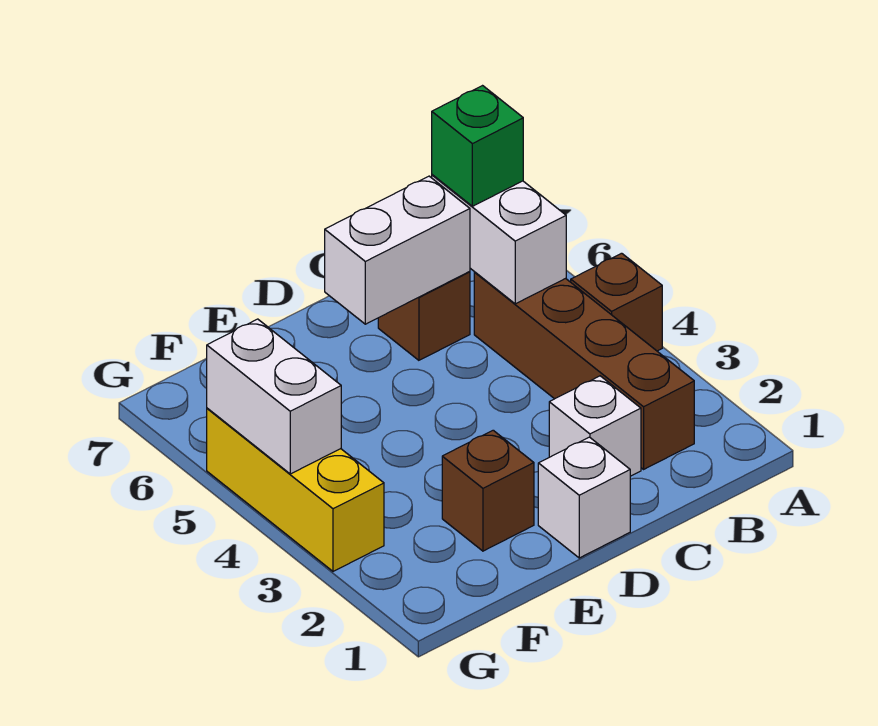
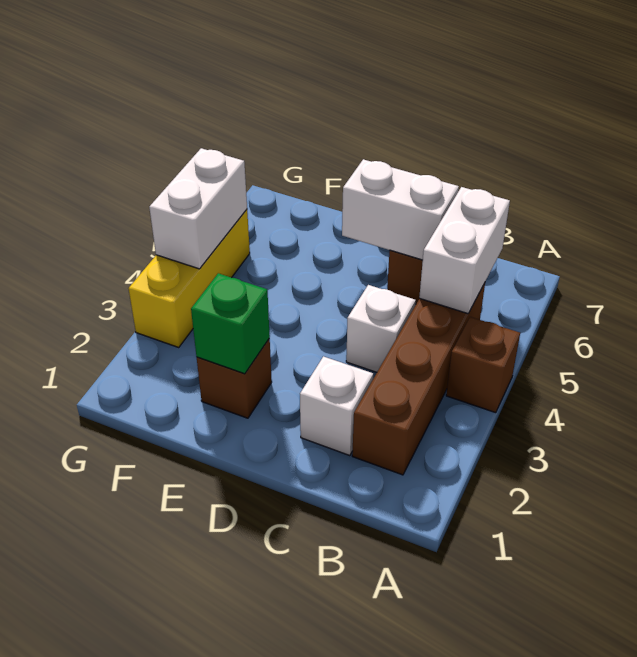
green brick B6 level 3 -> green brick E2 level 2
white brick D1 level 1 -> white brick C4 level 1

